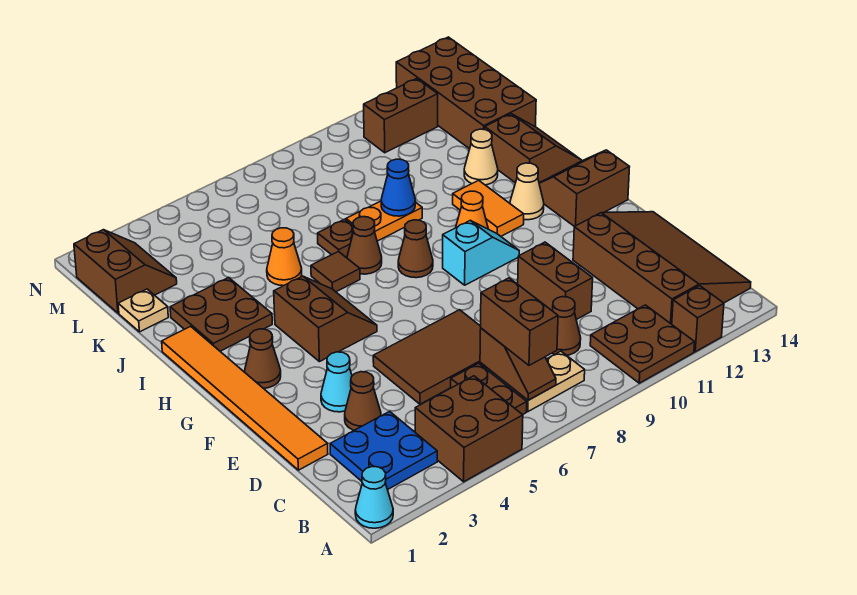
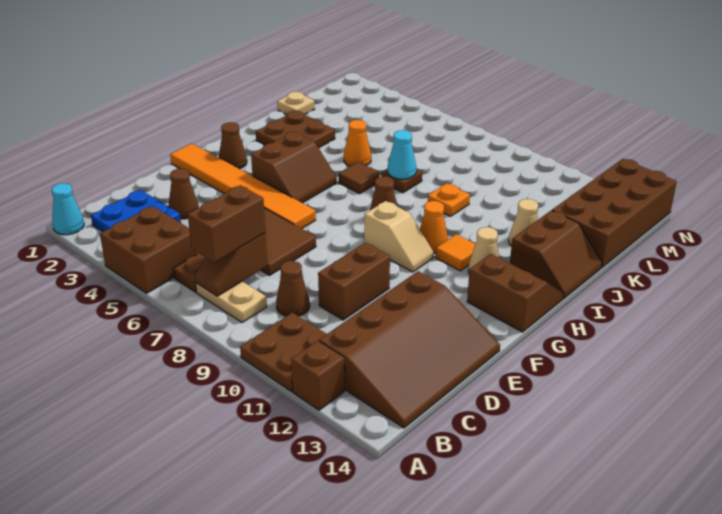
orange tile D1:I1 level 1 -> orange tile F1:F6 level 1
cyan cone E3 level 1 -> cyan cone J7 level 2
cyan slope G9:G10 level 1 top 9 -> tan slope G9:G10 level 1 top 9
orange tile H11:I11 level 1 -> orange tile H11 level 1
brown cone I7 level 1 -> none
orange plate J8:J9 level 1 -> orange plate J9 level 1
blue cone J9 level 2 -> none
brown slope L1:M2 level 1 top 1 -> none
brown brick M11:M12 level 1 -> none

